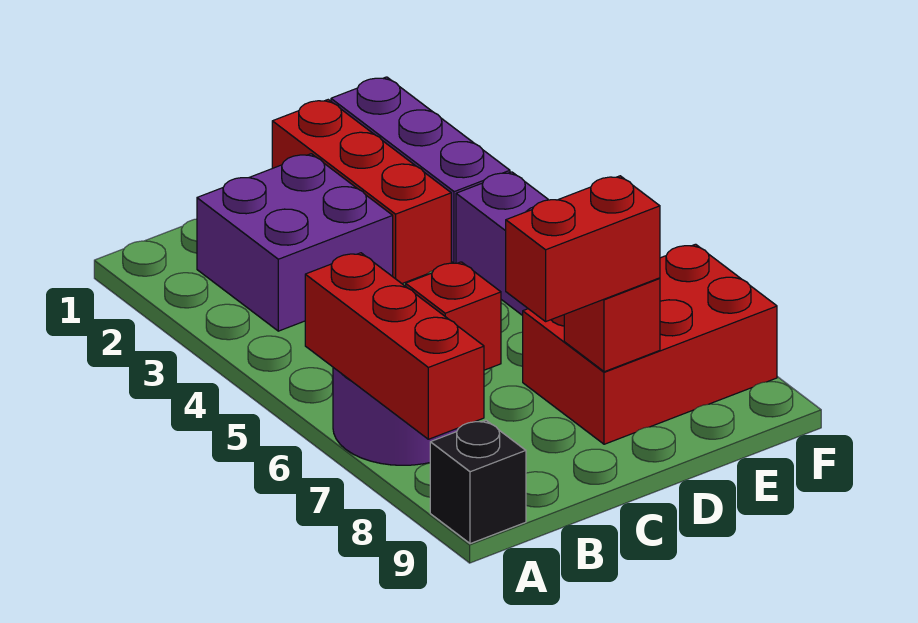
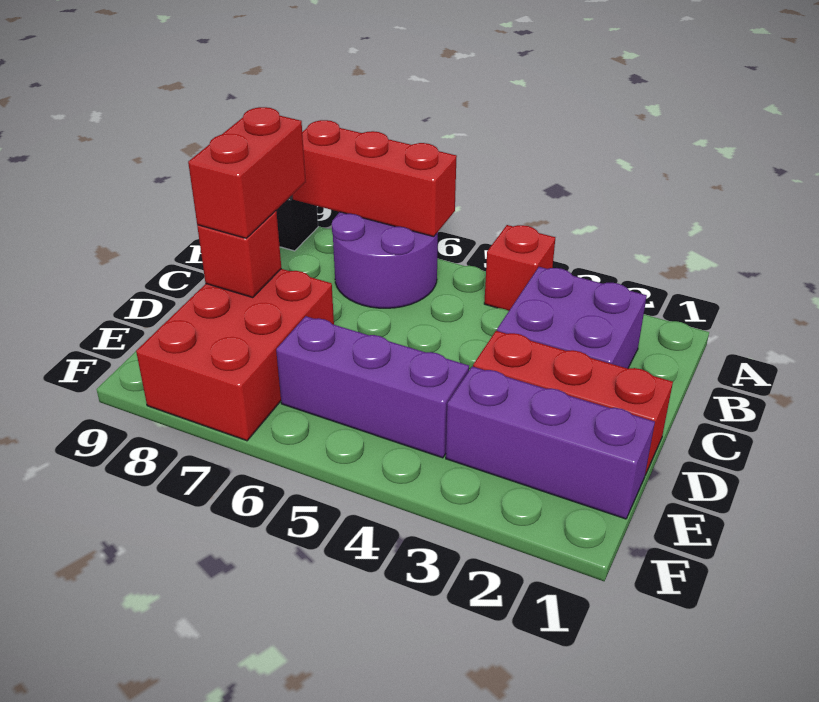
red brick B7 level 2 -> red brick A4 level 1

